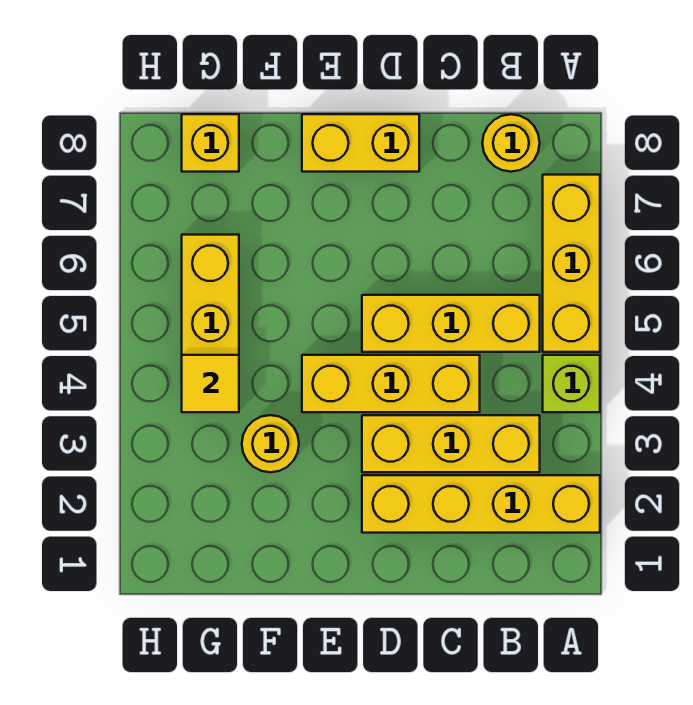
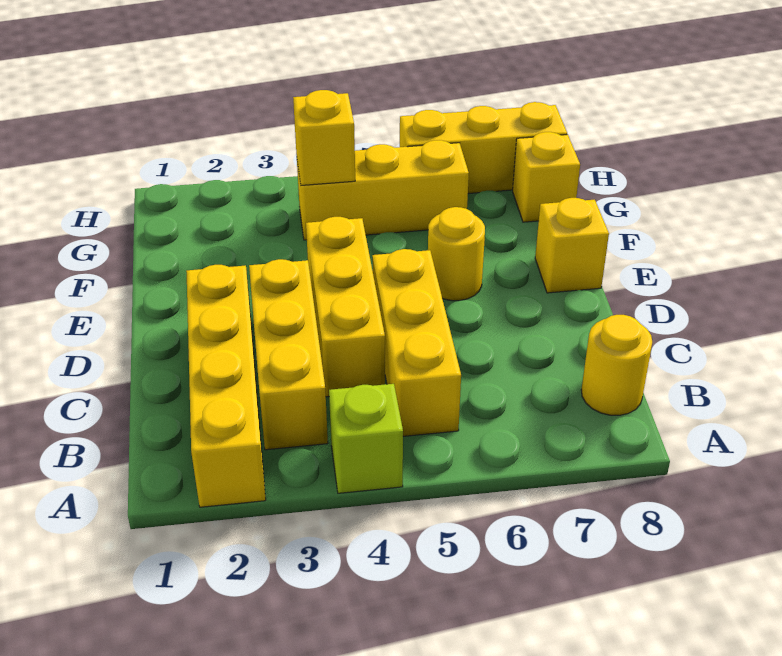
yellow brick A5:A7 level 1 -> yellow brick H6:H8 level 1
yellow brick D8:E8 level 1 -> yellow brick E8 level 1
yellow round brick F3 level 1 -> yellow round brick E6 level 1
yellow tile G4 level 2 -> yellow brick G4 level 2

